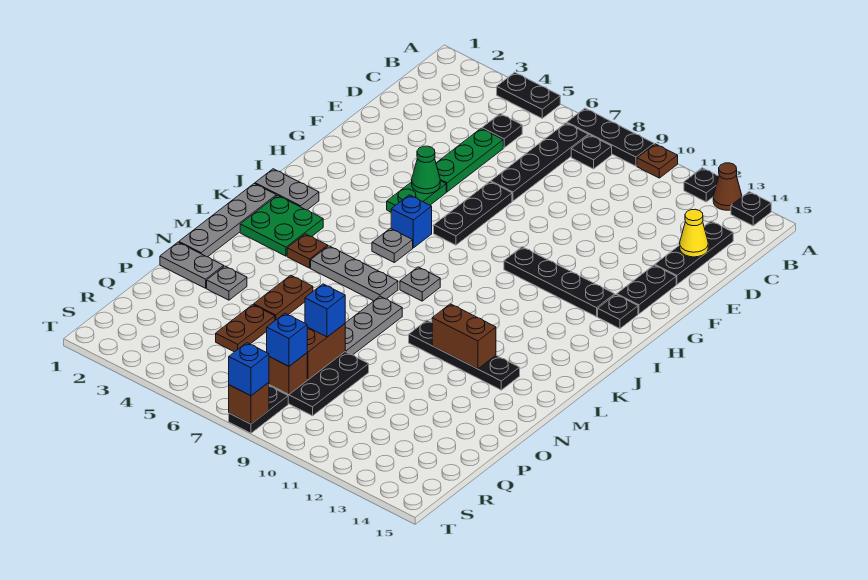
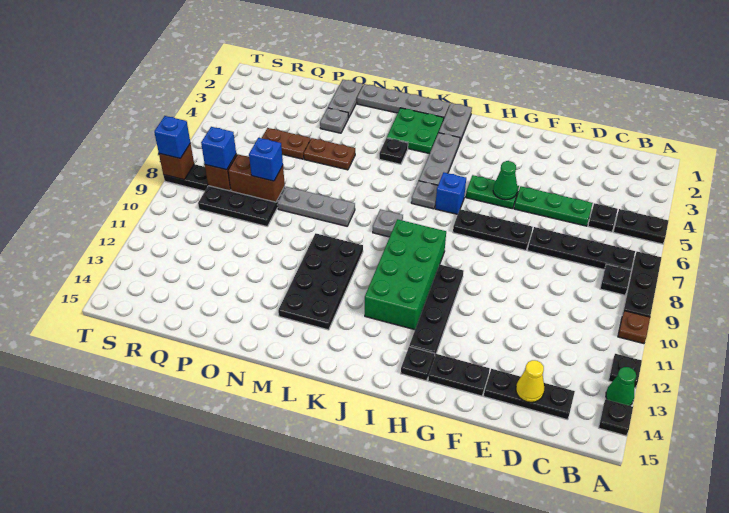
black plate A4:A5 level 1 -> black plate A5:B5 level 1
brown cone A13 level 1 -> green cone A13 level 1
none -> green brick I9:J12 level 1
brown plate L4 level 1 -> black plate L4 level 1
grey plate L5:L7 level 1 -> grey plate J3:J5 level 1
black plate M10:M13 level 1 -> black plate L10:M13 level 1
brown brick M11:M12 level 2 -> none

